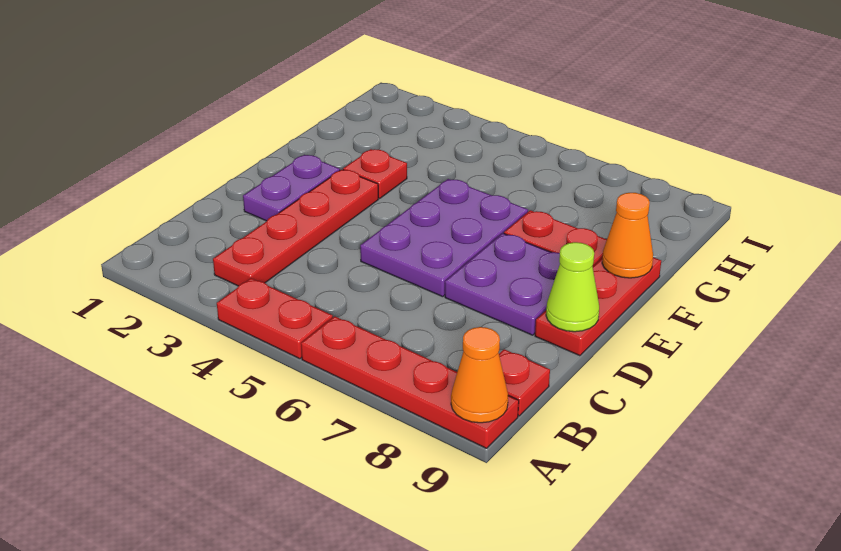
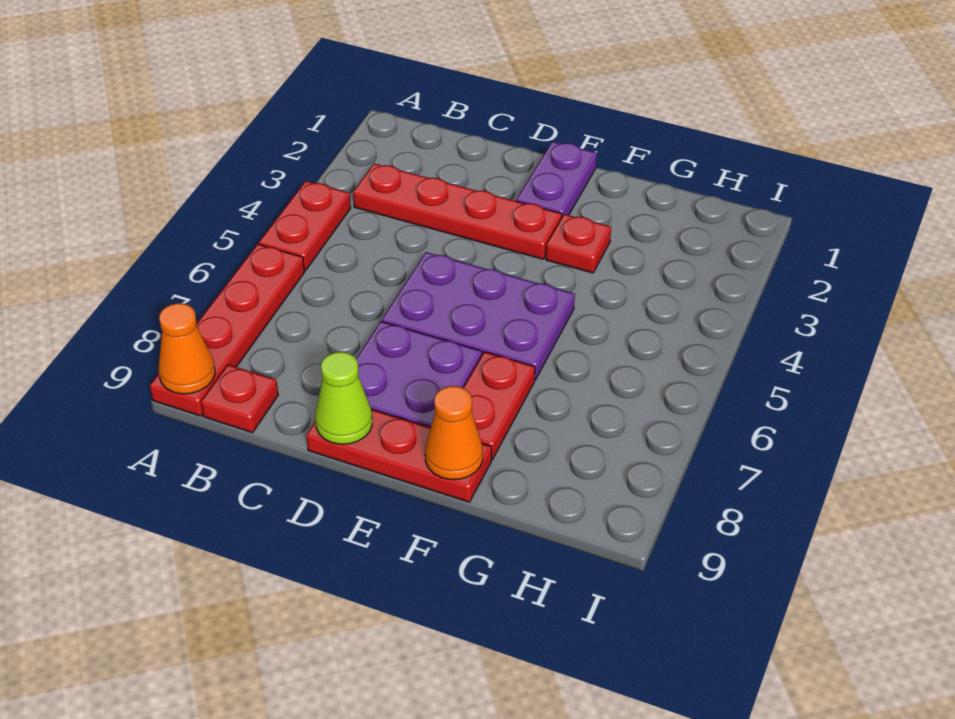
purple plate D2:E2 level 1 -> purple plate E1:E2 level 1

